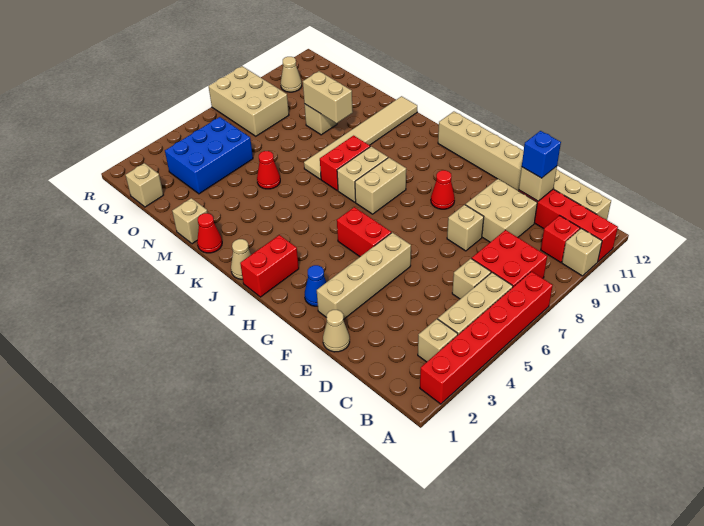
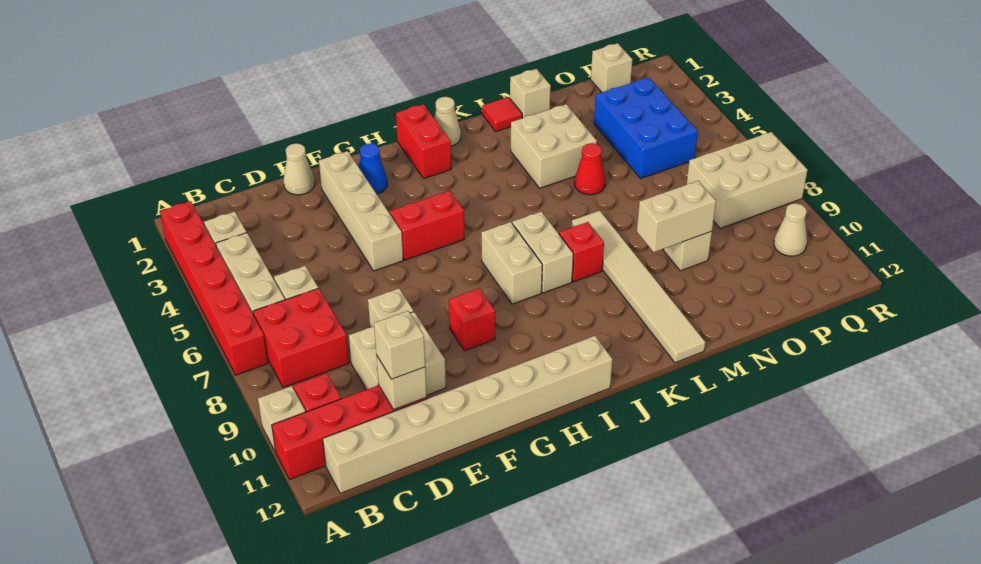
blue brick D11 level 3 -> tan brick D11 level 3
red cone G9 level 1 -> red brick G9 level 1
red brick K7:K8 level 1 -> red brick K8 level 1
red cone L1 level 1 -> red tile L1 level 1
none -> tan brick L3:M4 level 1

